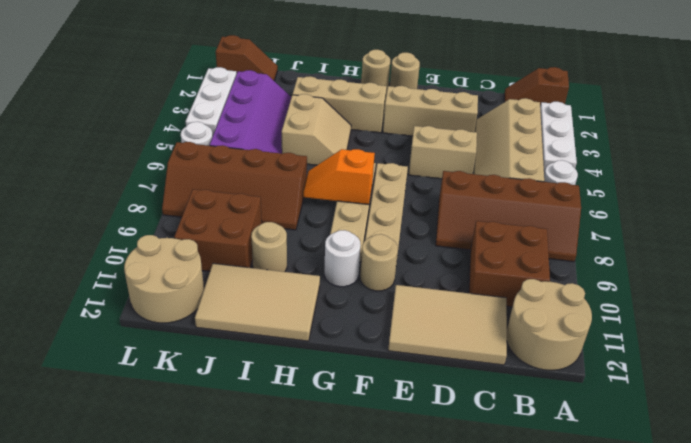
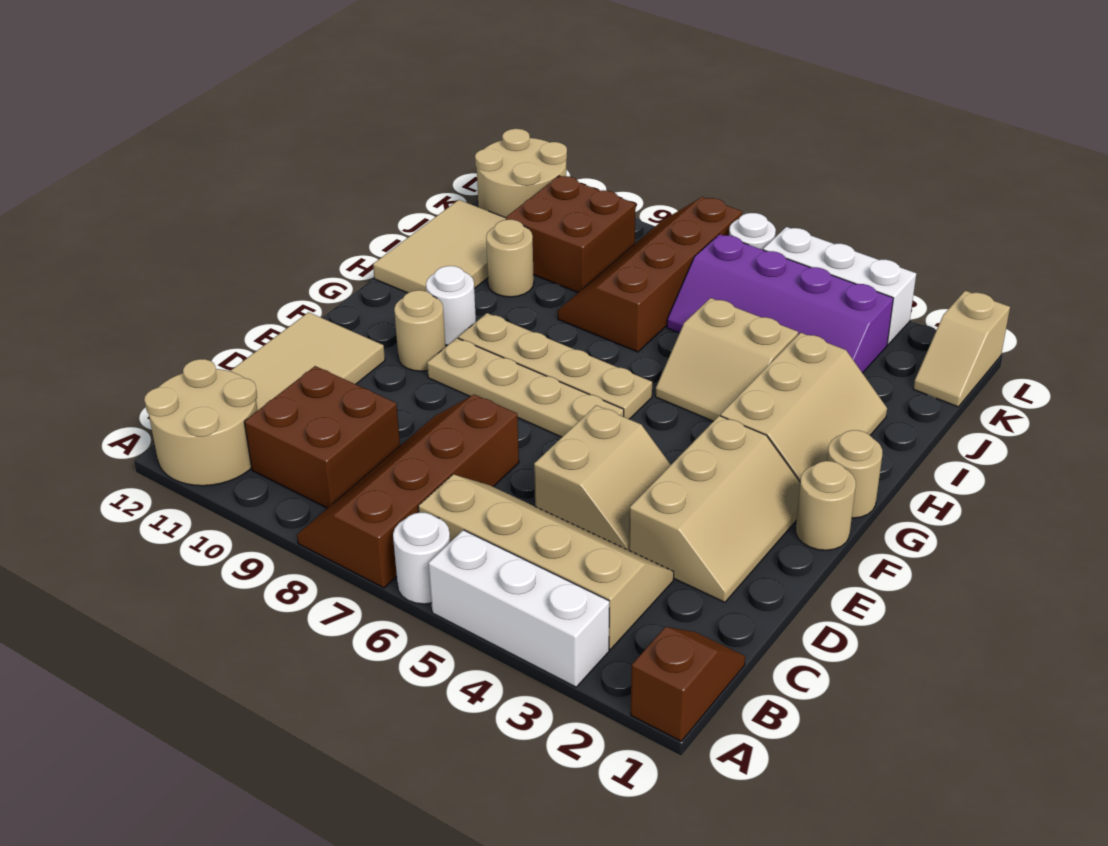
orange slope G7:H7 level 2 top G -> none
brown slope K1:L1 level 1 top L -> tan slope K1:L1 level 1 top L

